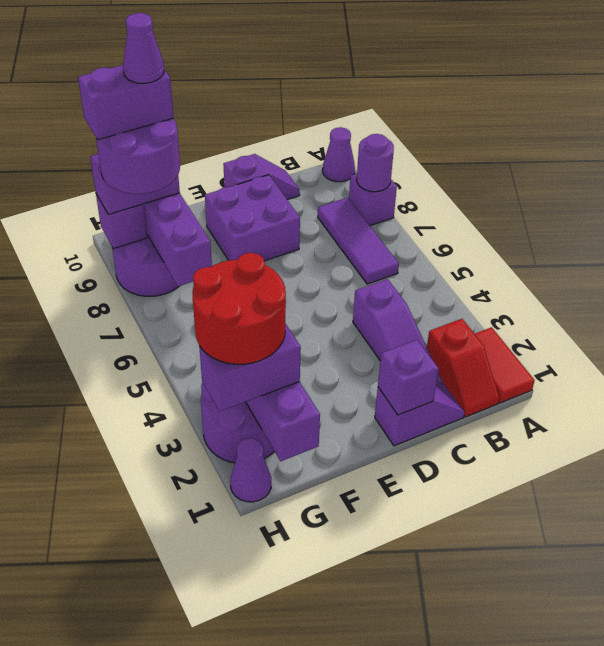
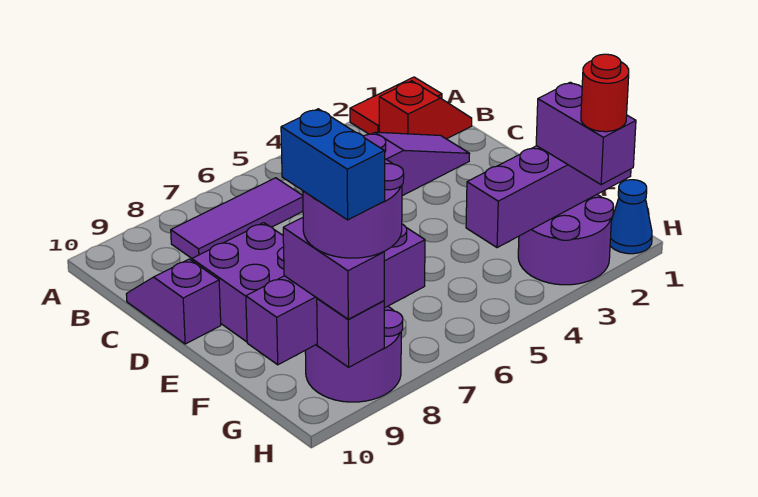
purple brick A8 level 1 -> none
purple round brick A8 level 2 -> none
purple cone A10 level 1 -> none
purple slope C1:D1 level 1 top D -> none
purple brick D1 level 2 -> none
red round brick G2:H3 level 4 -> red round brick H2 level 4
purple brick G9:H9 level 5 -> blue brick G9:H9 level 5
purple cone G9 level 6 -> none
purple cone H1 level 1 -> blue cone H1 level 1

